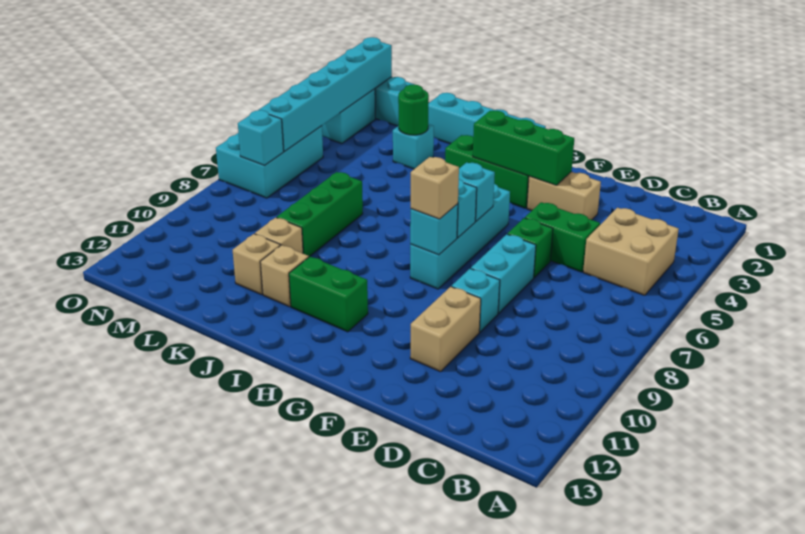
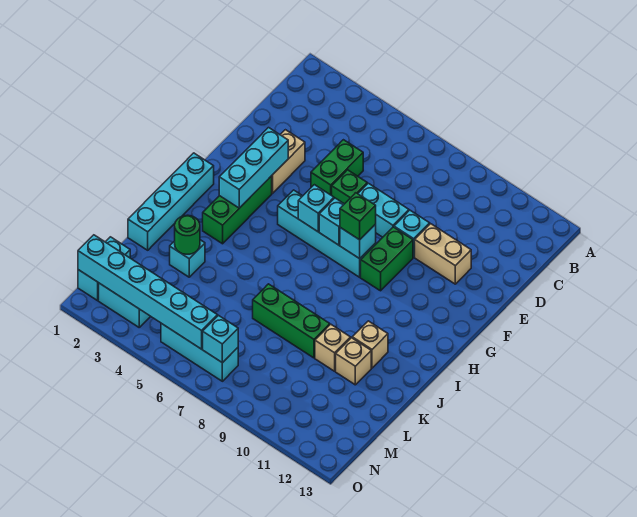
tan brick B4:C5 level 1 -> none
green brick F3:H3 level 2 -> cyan brick F3:H3 level 2
tan brick G8 level 3 -> green brick G8 level 3
green brick H11:I11 level 1 -> green brick F9:G9 level 1
cyan brick N5:O7 level 1 -> cyan brick N5:N7 level 1

